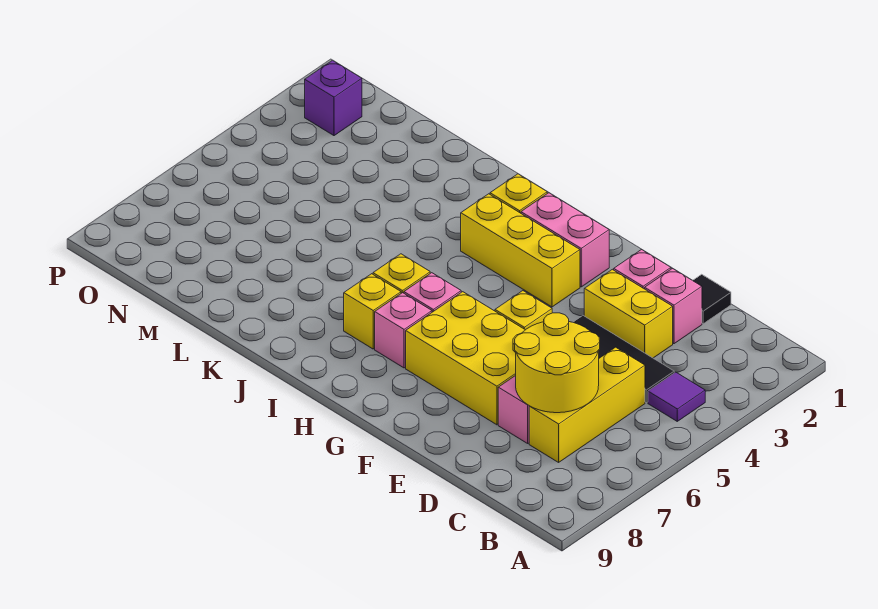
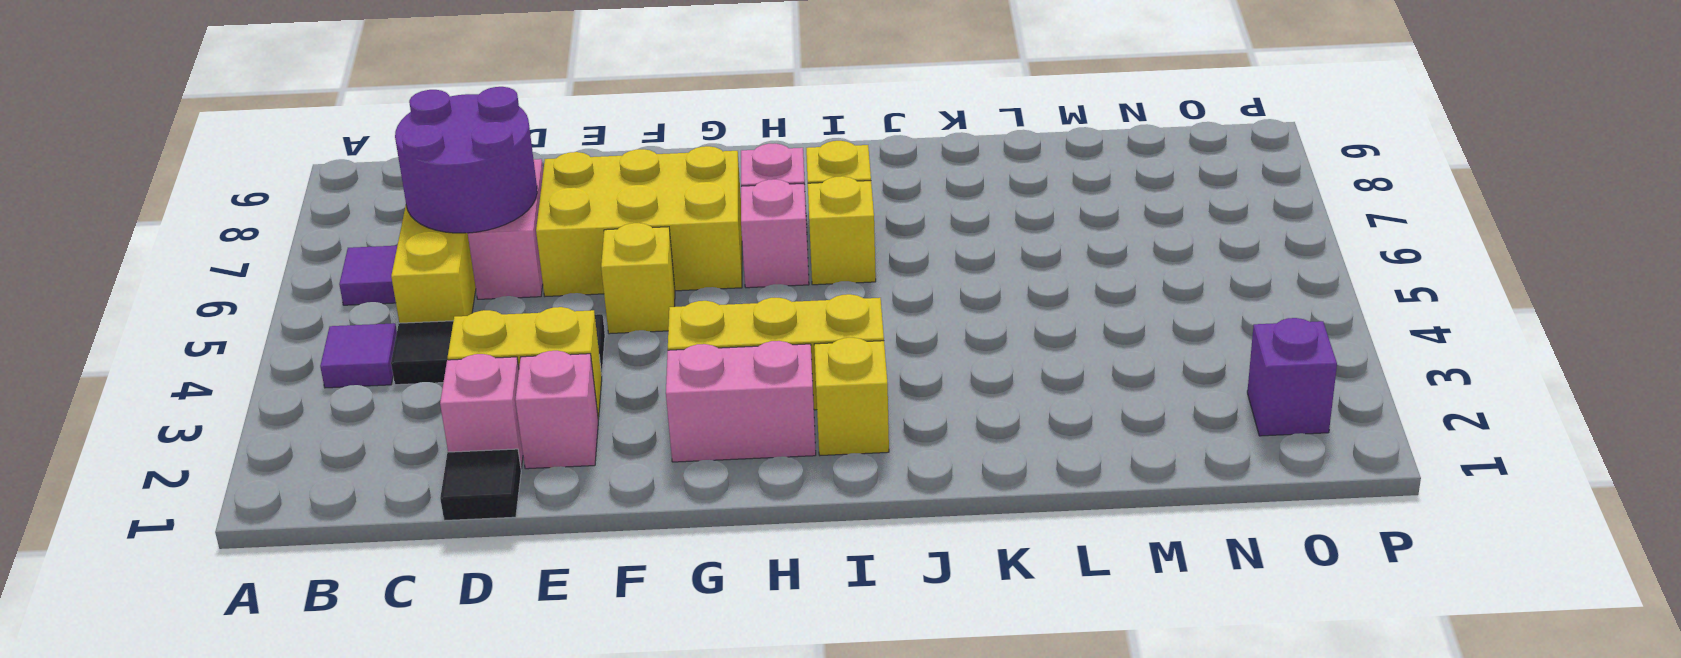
none -> purple tile B6 level 1
yellow round brick C6:D7 level 2 -> purple round brick C6:D7 level 2

